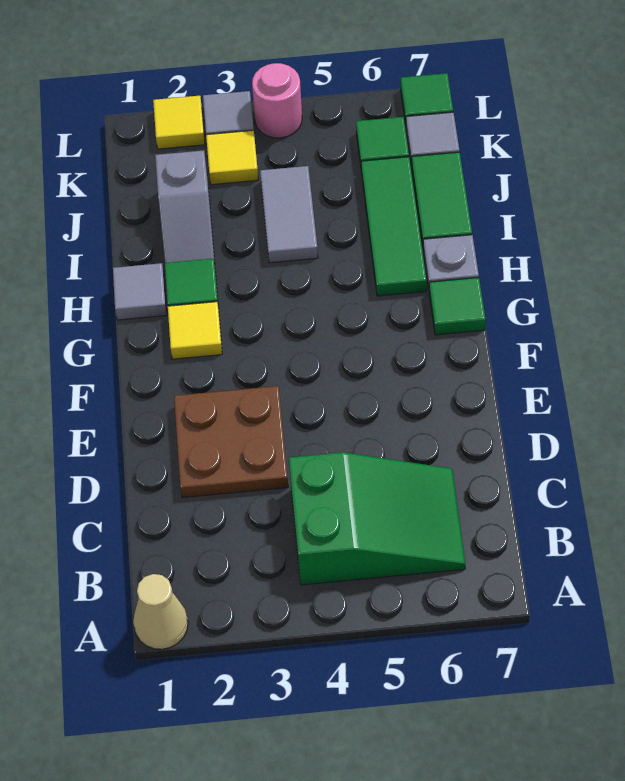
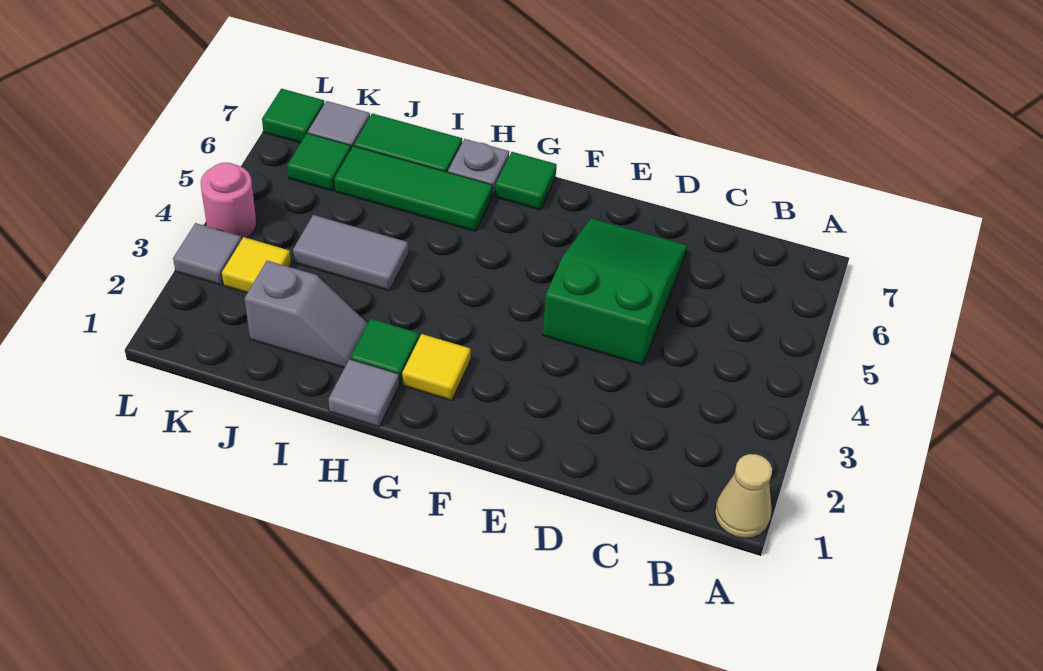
green slope B4:C6 level 1 top 4 -> green slope D4:E6 level 1 top 4
brown plate D2:E3 level 1 -> none
yellow tile L2 level 1 -> none

